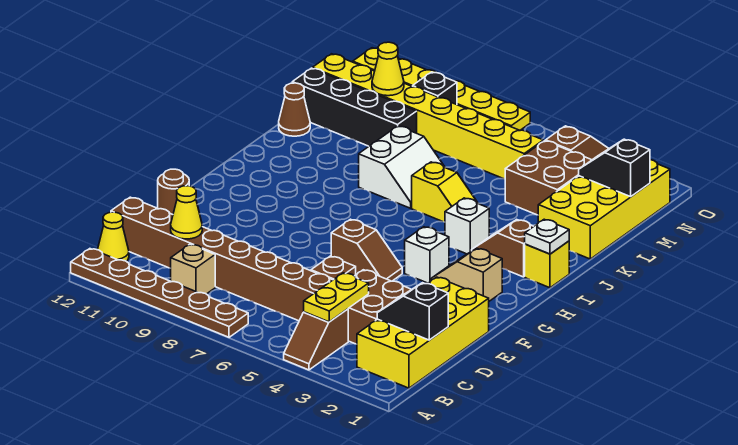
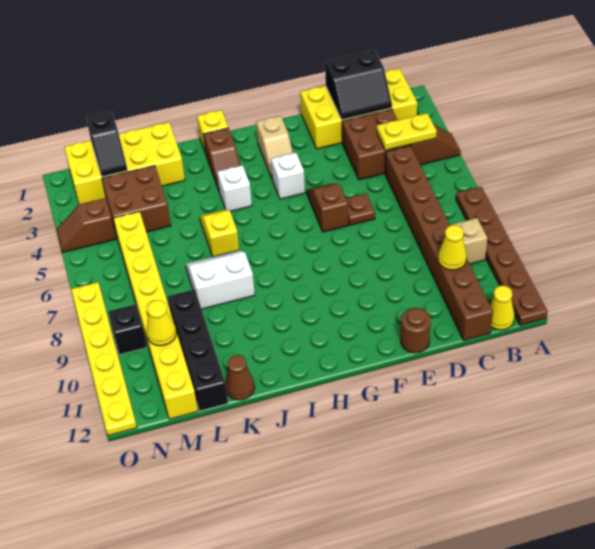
black slope C1:C2 level 2 top 1 -> black slope C1:D2 level 2 top 1
white plate I1 level 2 -> none

